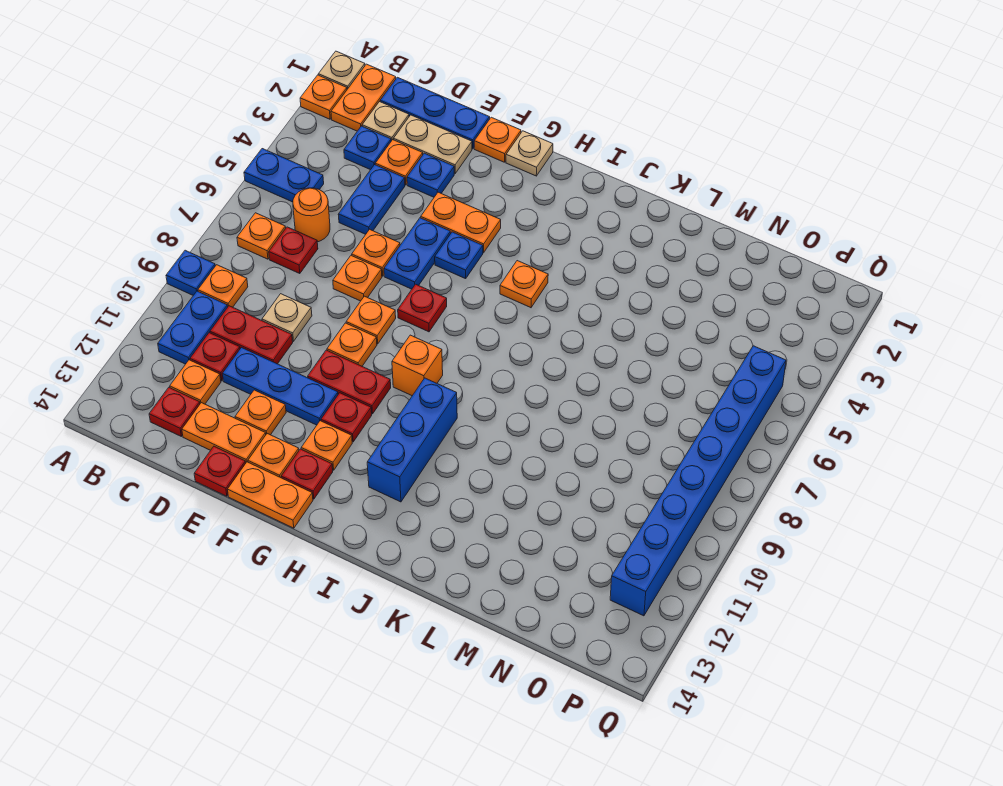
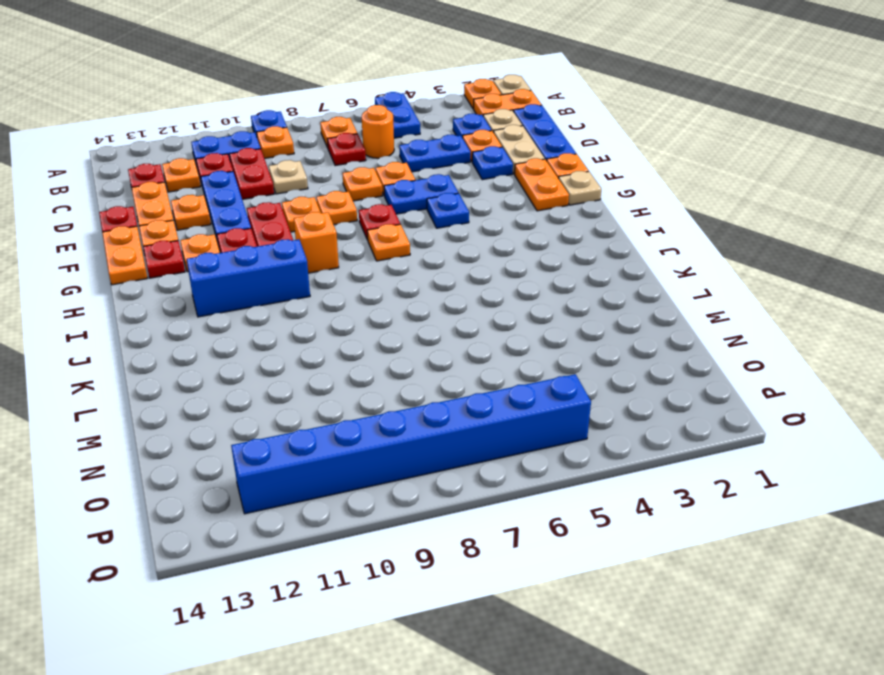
orange plate F4:G4 level 1 -> orange plate F2:G2 level 1
orange plate I5 level 1 -> orange plate H7 level 1

